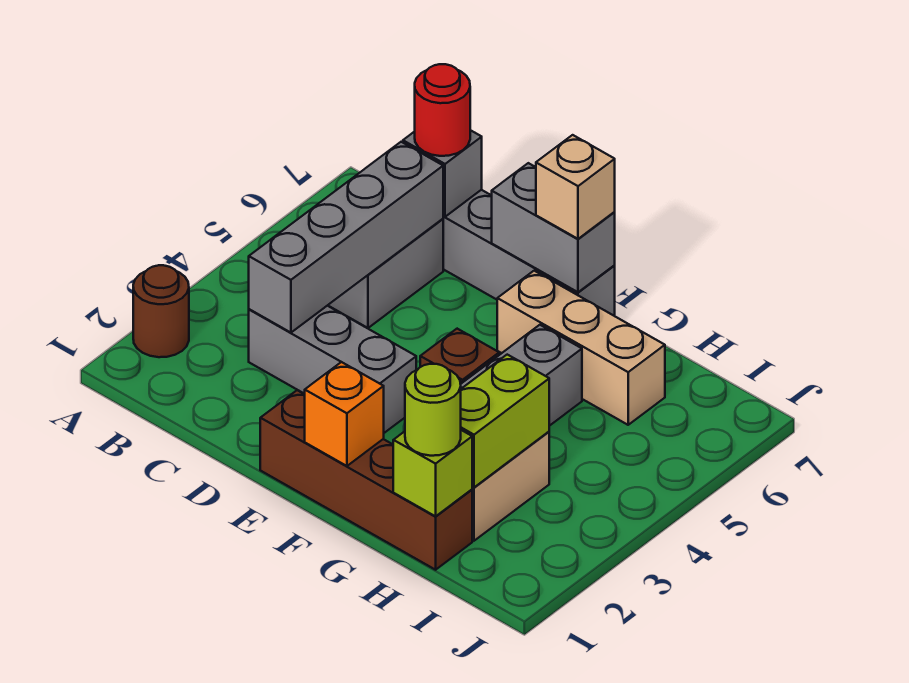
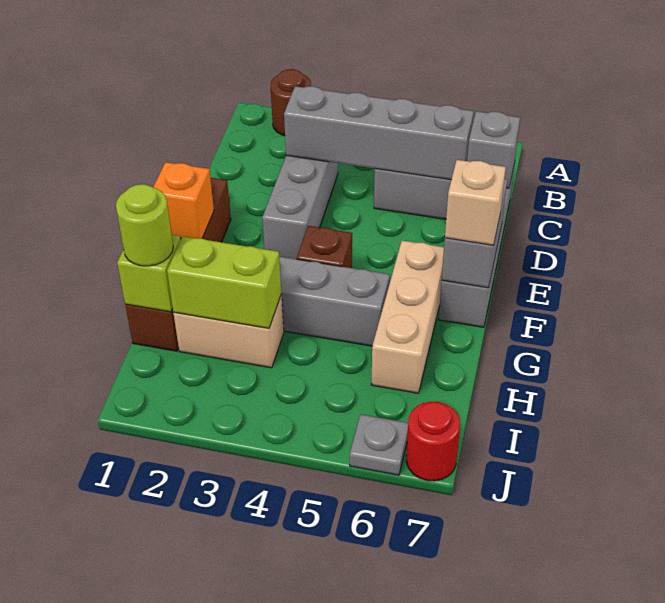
red round brick C7 level 3 -> red round brick J7 level 1
none -> grey plate J6 level 1

